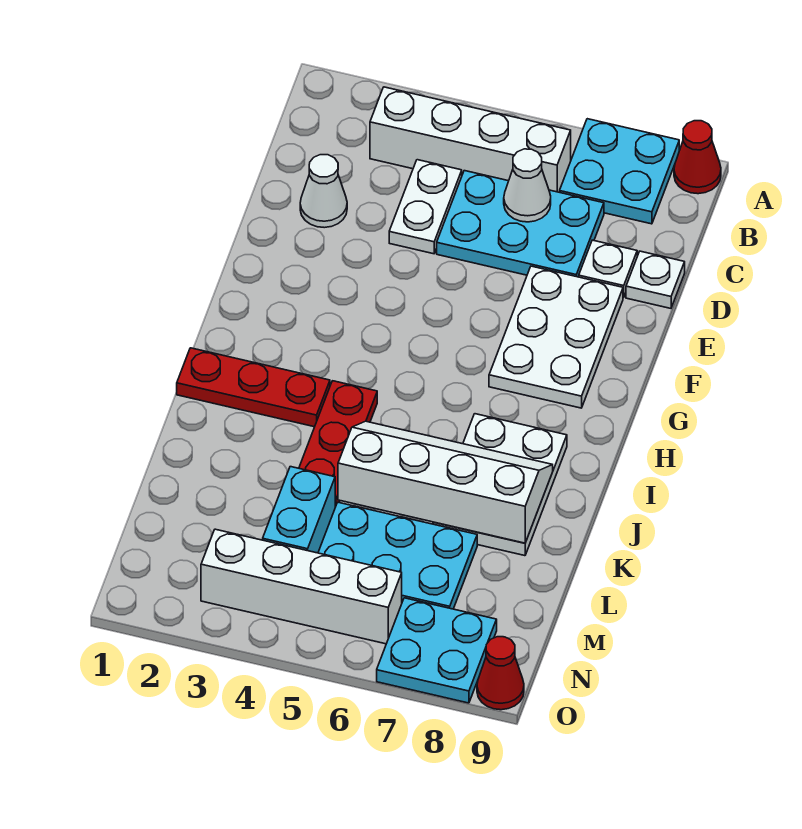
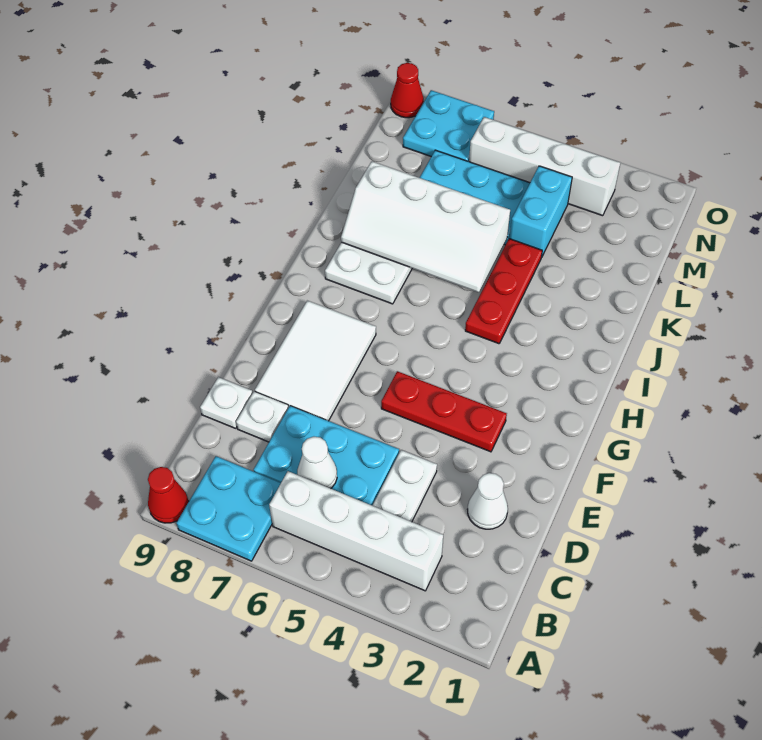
white plate E7:G8 level 1 -> white tile E7:G8 level 1
red plate I1:I3 level 1 -> red plate F3:F5 level 1

